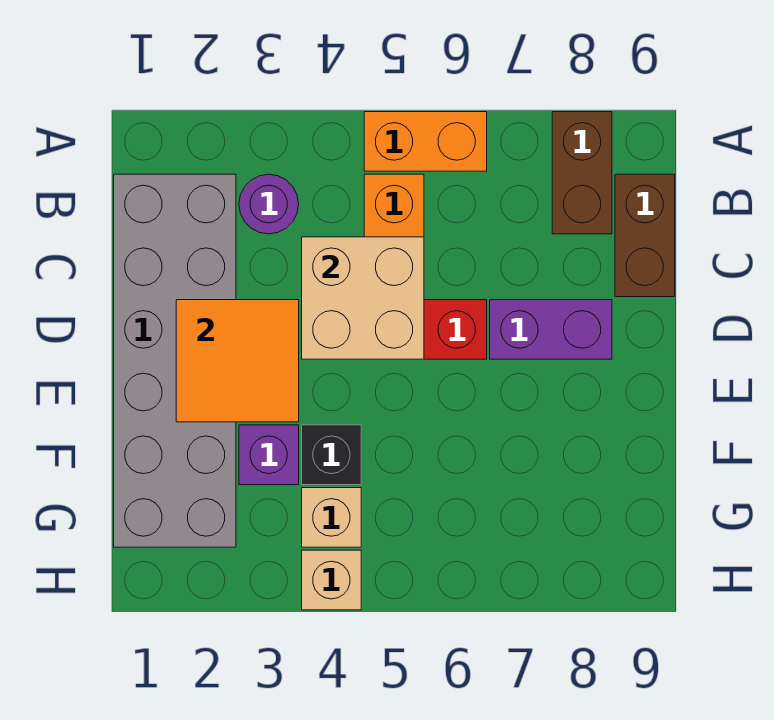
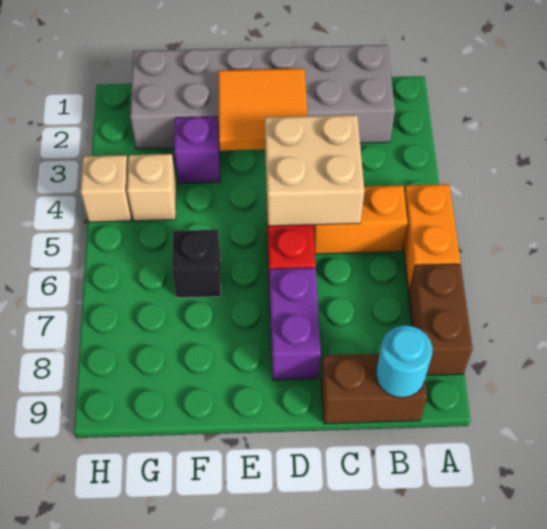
brown brick A8:B8 level 1 -> brown brick A7:A8 level 1
purple round brick B3 level 1 -> none
none -> cyan round brick B9 level 2
black brick F4 level 1 -> black brick F6 level 1

